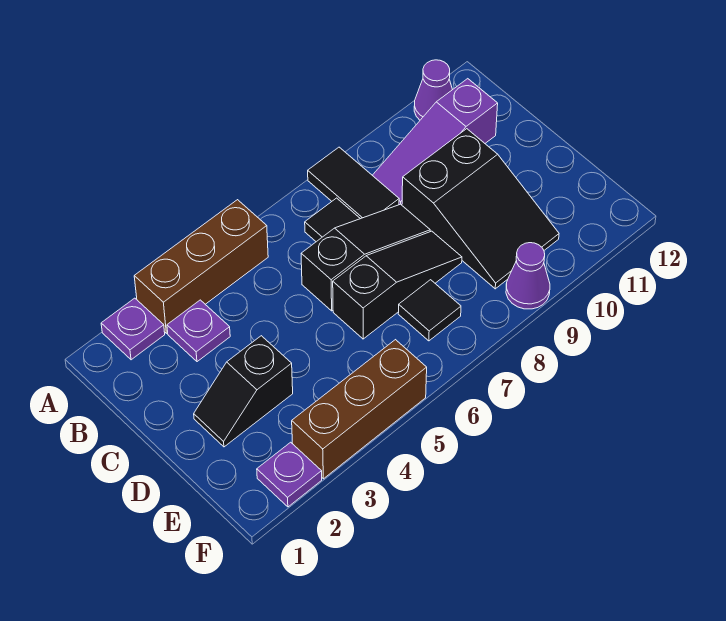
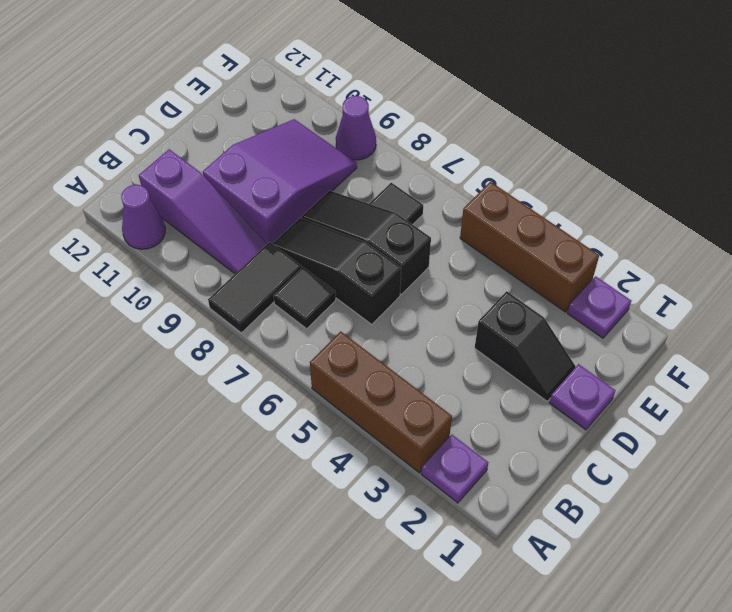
purple plate B3 level 1 -> purple plate D1 level 1
black slope C9:E10 level 1 top C -> purple slope C9:E10 level 1 top C

